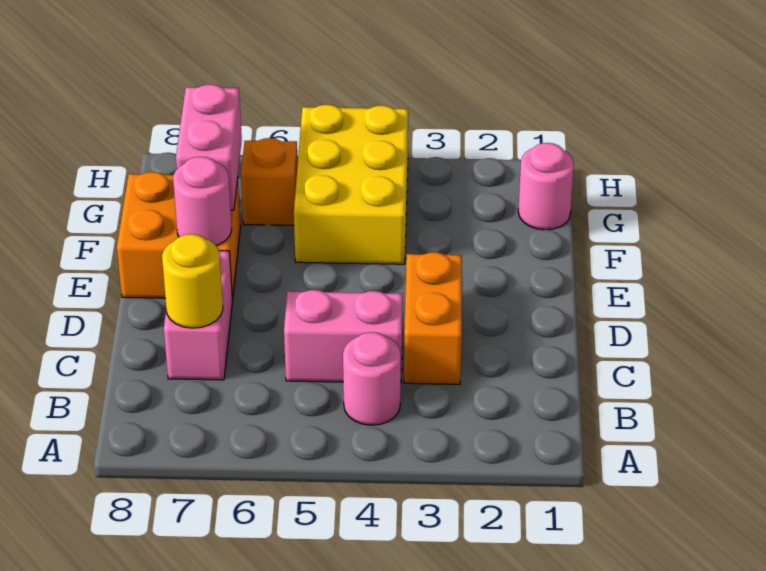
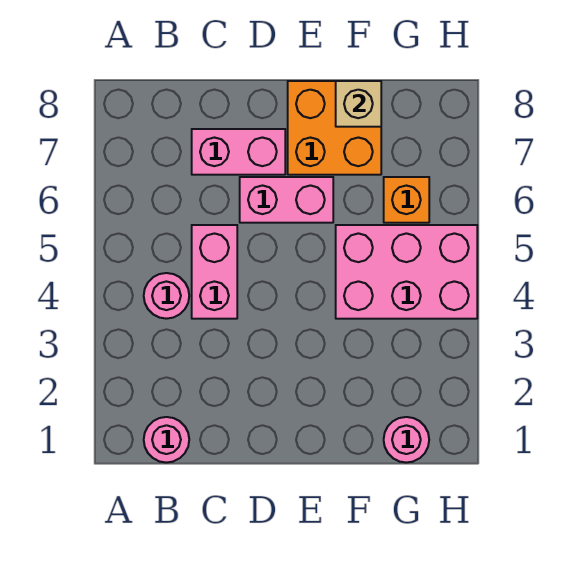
orange brick C3:D3 level 1 -> none
yellow round brick C7 level 2 -> none
pink round brick E7 level 2 -> pink round brick B1 level 1
yellow brick F4:H5 level 1 -> pink brick F4:H5 level 1
pink brick F7:G7 level 2 -> pink brick D6:E6 level 1
none -> tan brick F8 level 2

